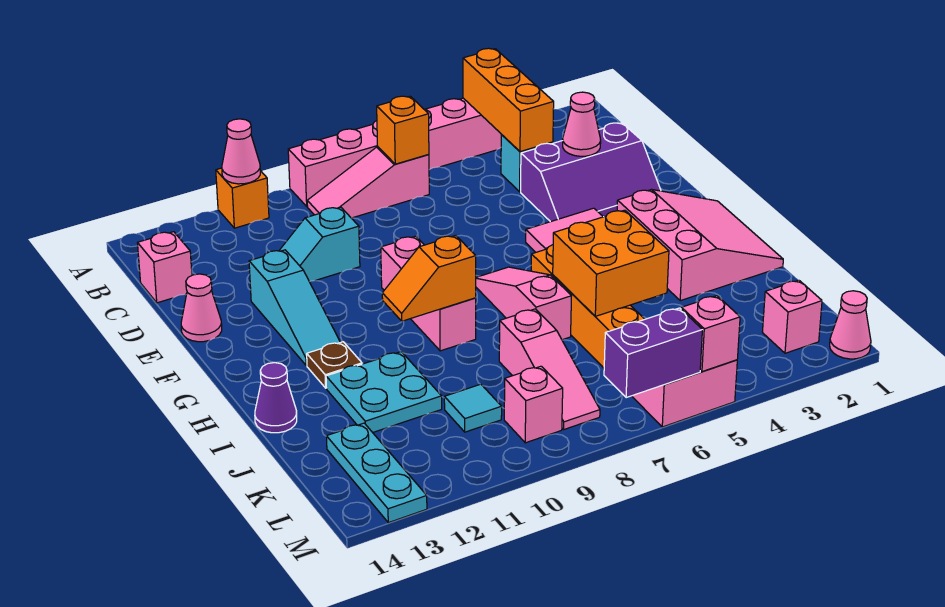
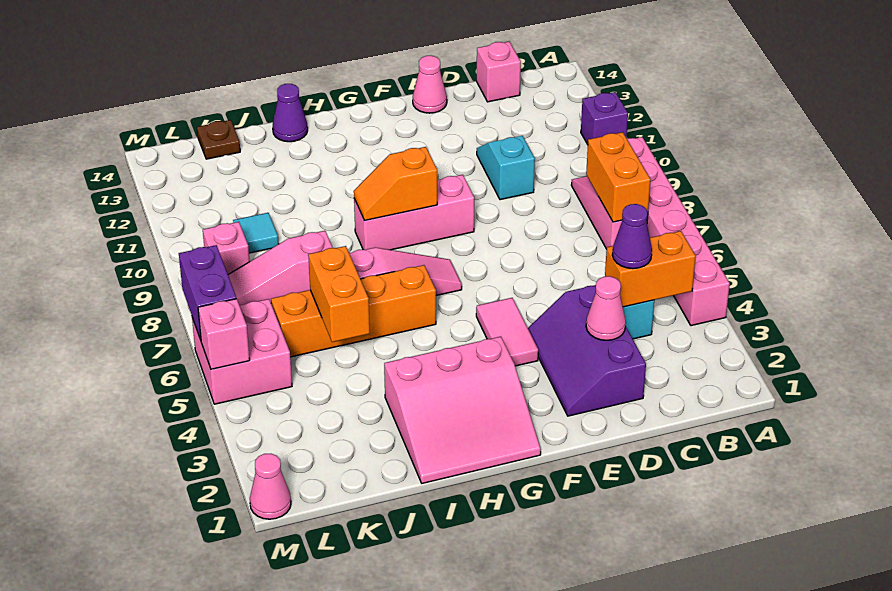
orange brick A4:C4 level 2 -> orange brick B4:C4 level 2
orange brick A11 level 1 -> purple brick A11 level 1
pink cone A11 level 2 -> none
orange brick B7 level 2 -> orange brick B7:B8 level 2
none -> purple cone C4 level 3
cyan slope E12:G12 level 1 top E -> none
orange slope H9:H10 level 2 top 9 -> orange slope G9:H9 level 2 top G
brown plate H12 level 1 -> brown plate K14 level 1
orange brick I5:J6 level 2 -> orange brick J5:J6 level 2
cyan plate I11:J12 level 1 -> none
cyan plate K13:M13 level 1 -> none
pink brick L2 level 1 -> none

